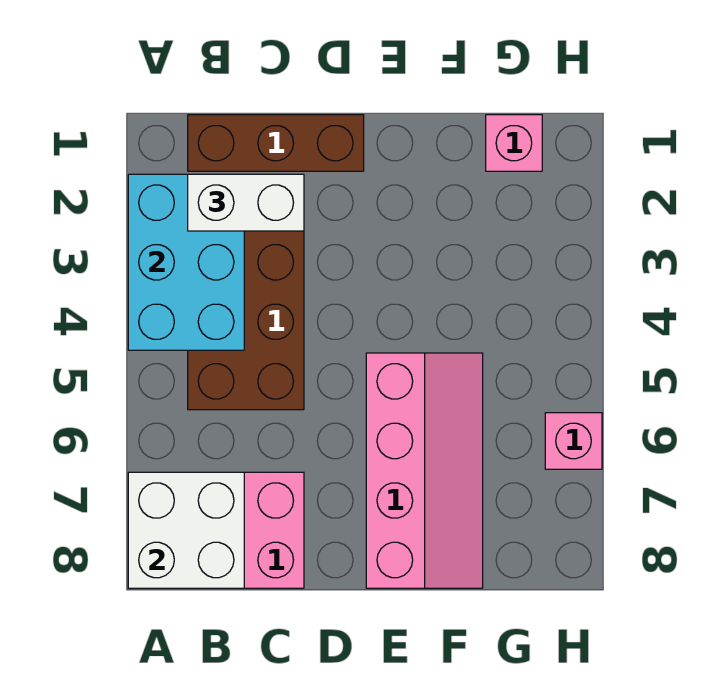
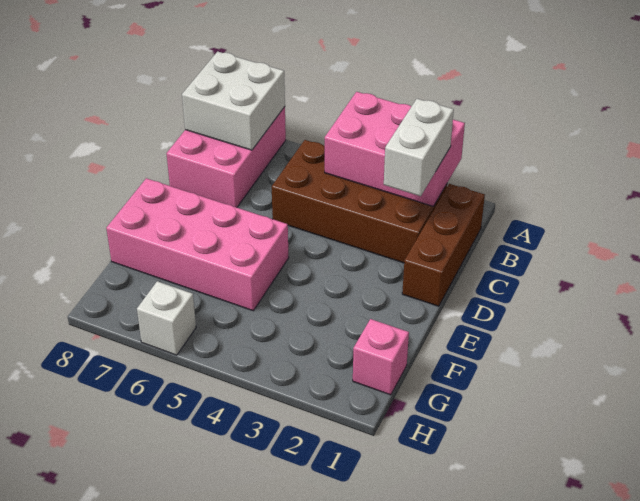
cyan brick A2:B4 level 2 -> pink brick A2:B4 level 2
pink slope E5:F8 level 1 top E -> pink brick E5:F8 level 1
pink brick H6 level 1 -> white brick H6 level 1

